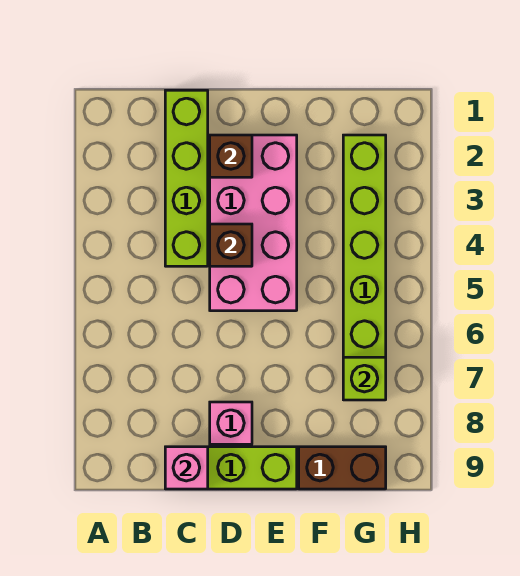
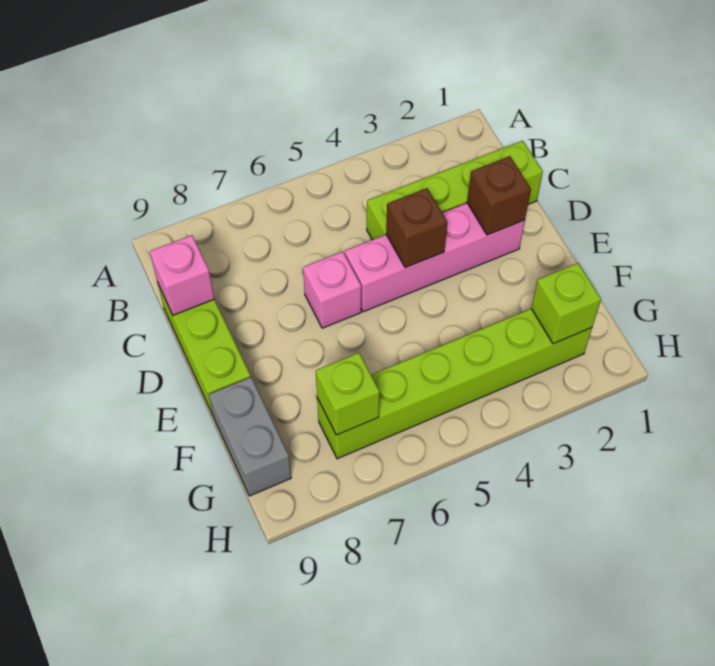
pink brick D2:E5 level 1 -> pink brick D2:D5 level 1
pink brick D8 level 1 -> pink brick D6 level 1
brown brick F9:G9 level 1 -> grey brick F9:G9 level 1
none -> lime brick G2 level 2

